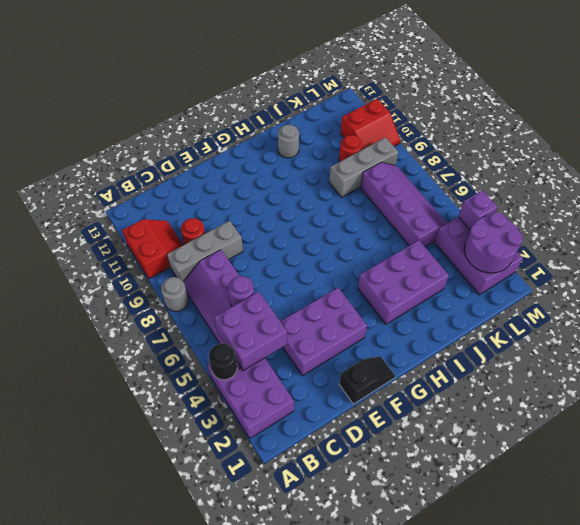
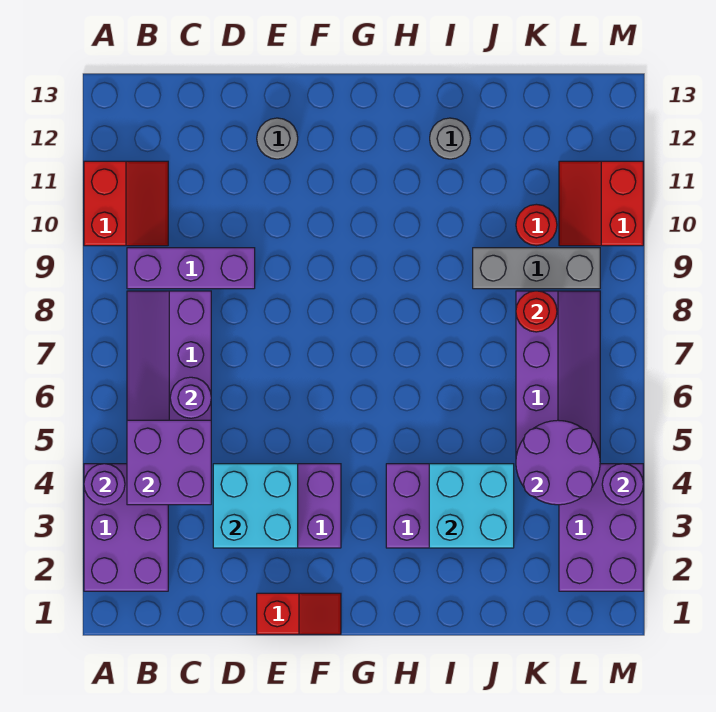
black round brick A4 level 2 -> purple round brick A4 level 2
grey round brick A8 level 1 -> grey round brick E12 level 1
grey brick B9:D9 level 1 -> purple brick B9:D9 level 1
red round brick C10 level 1 -> red round brick K8 level 2
none -> cyan brick D3:E4 level 2
black slope E1:F1 level 1 top E -> red slope E1:F1 level 1 top E
none -> cyan brick I3:J4 level 2
purple round brick L2:M3 level 2 -> purple round brick K4:L5 level 2
red slope L10:M11 level 1 top 11 -> red slope L10:M11 level 1 top M
purple brick M4 level 2 -> purple round brick M4 level 2

